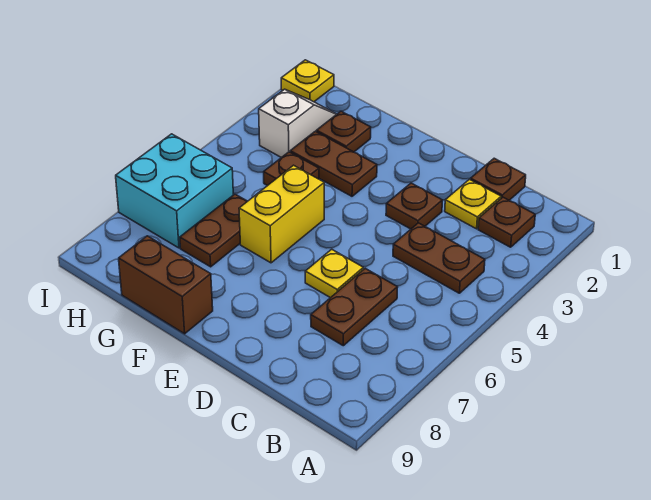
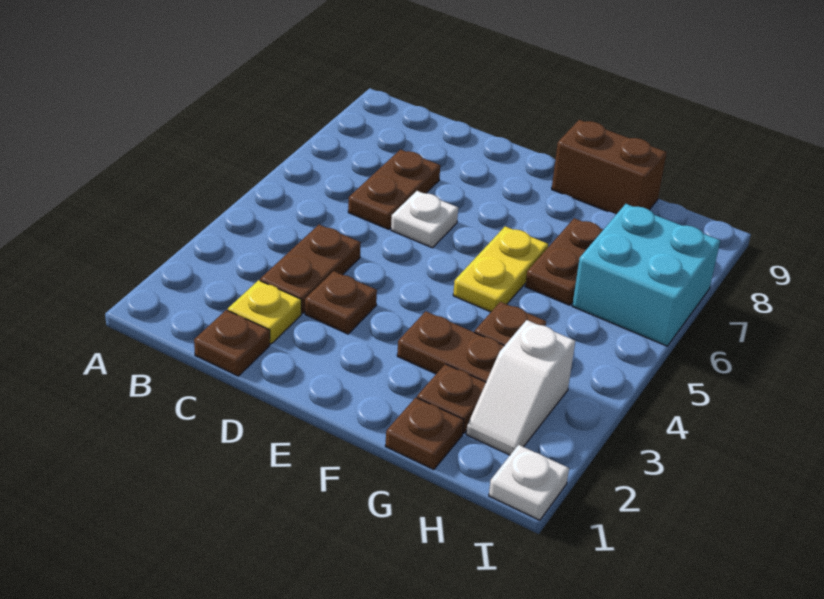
brown plate B2 level 1 -> brown plate G1 level 1
brown plate B4:C4 level 1 -> brown plate C3:C4 level 1
yellow plate D6 level 1 -> white plate D6 level 1
yellow brick F5:F6 level 1 -> yellow plate F5:F6 level 1
yellow plate I1 level 1 -> white plate I1 level 1

